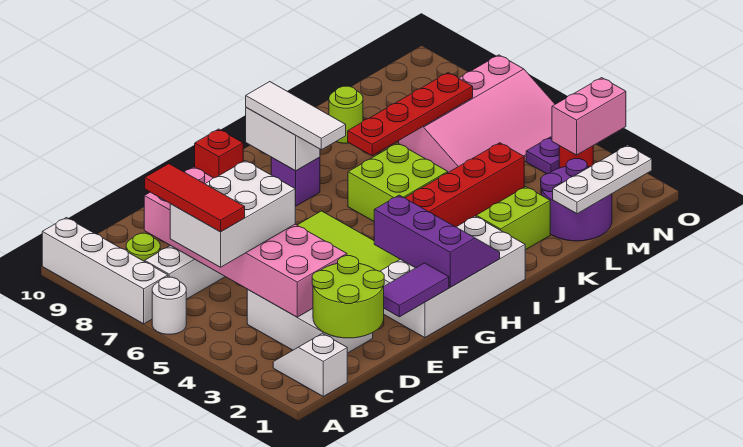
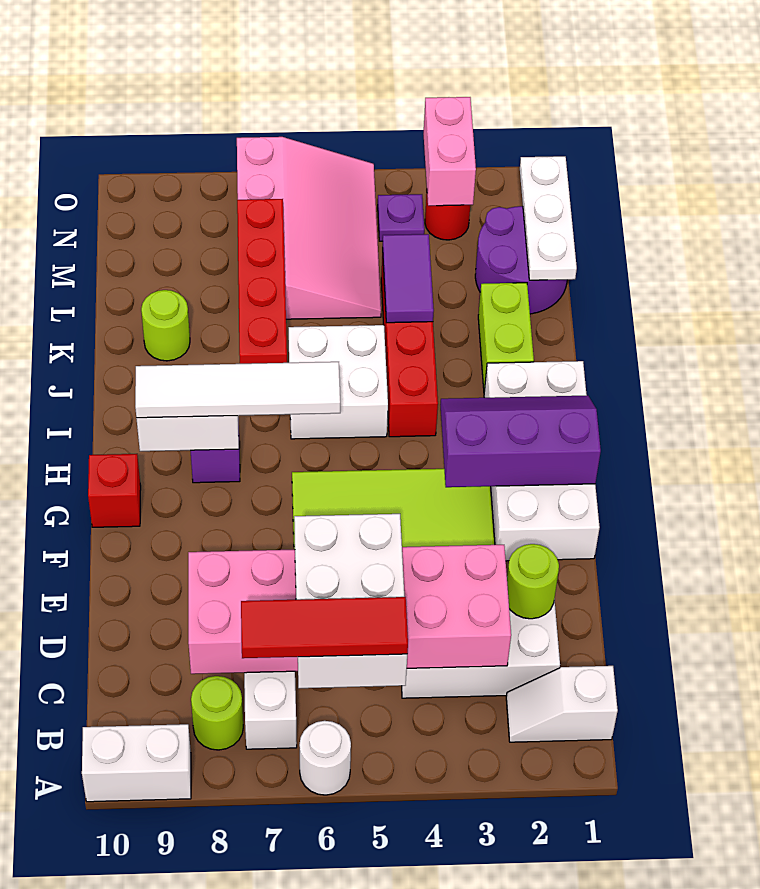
white brick A7:A10 level 1 -> white brick A9:A10 level 1
lime round brick C1:D2 level 2 -> lime round brick D2 level 2
purple tile E1:F1 level 2 -> purple tile K4:L4 level 2
white tile H7:H9 level 3 -> white tile H6:H9 level 3
lime brick I5:J6 level 1 -> white brick I5:J6 level 1

